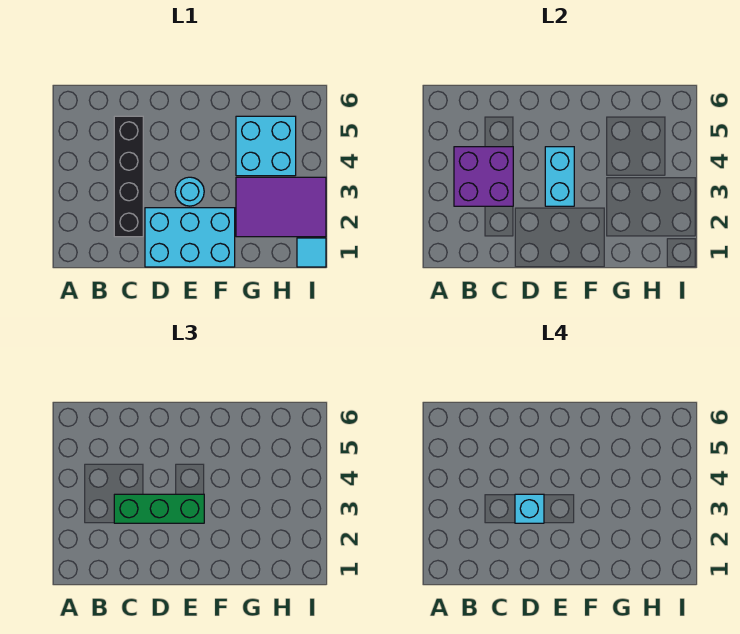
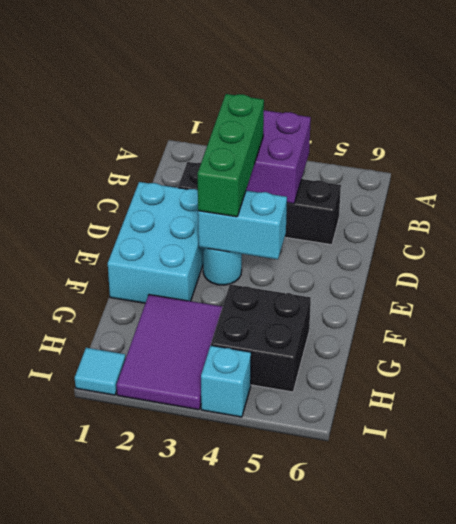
cyan brick D3 level 4 -> cyan brick I4 level 1
cyan brick G4:H5 level 1 -> black brick G4:H5 level 1

